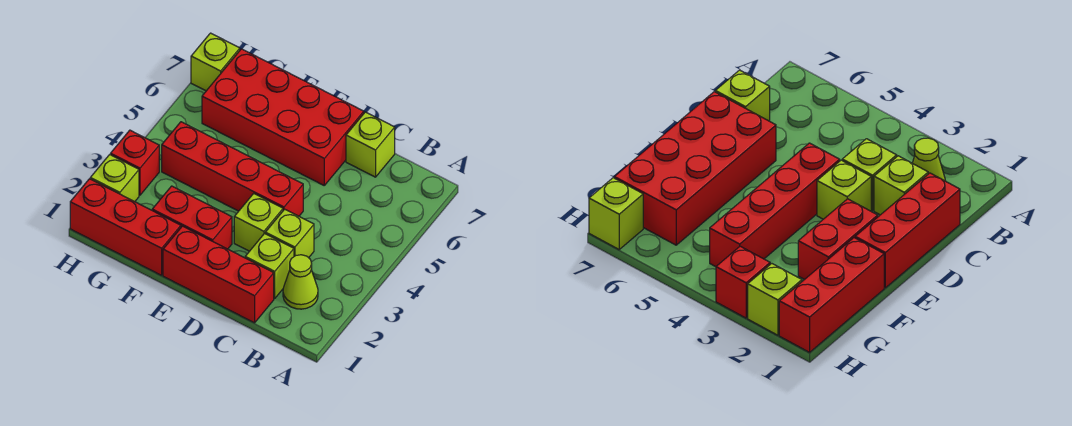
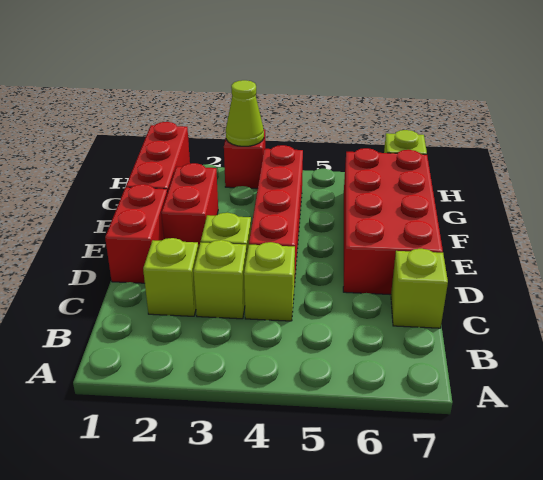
lime cone B2 level 1 -> lime cone H3 level 2
red brick C1:E1 level 1 -> red brick D1:E1 level 1
lime brick H2 level 1 -> lime brick C4 level 1

